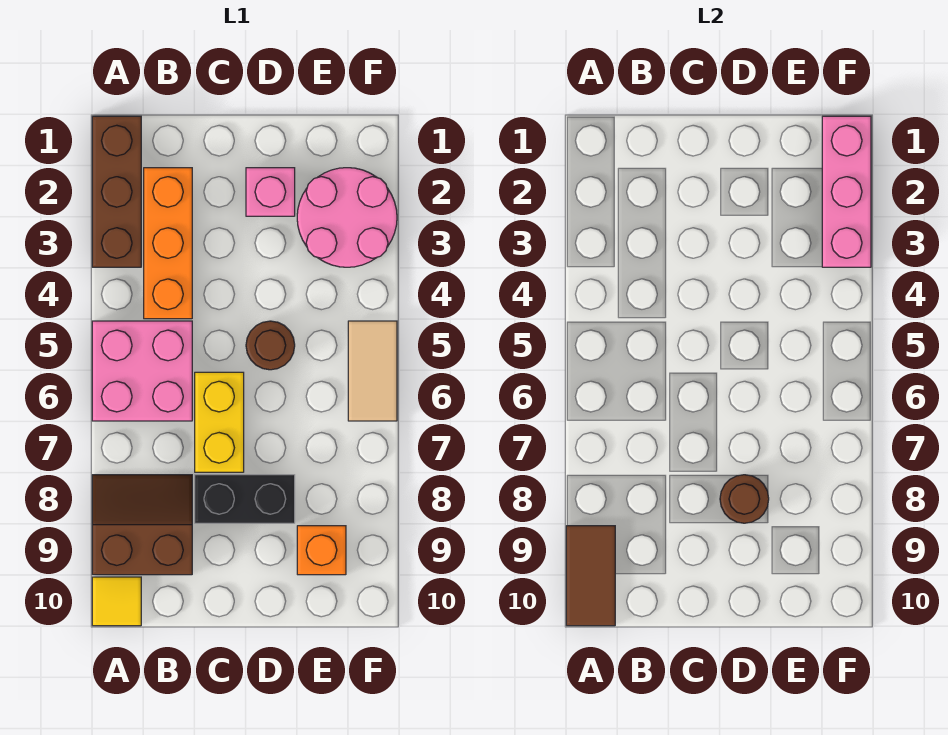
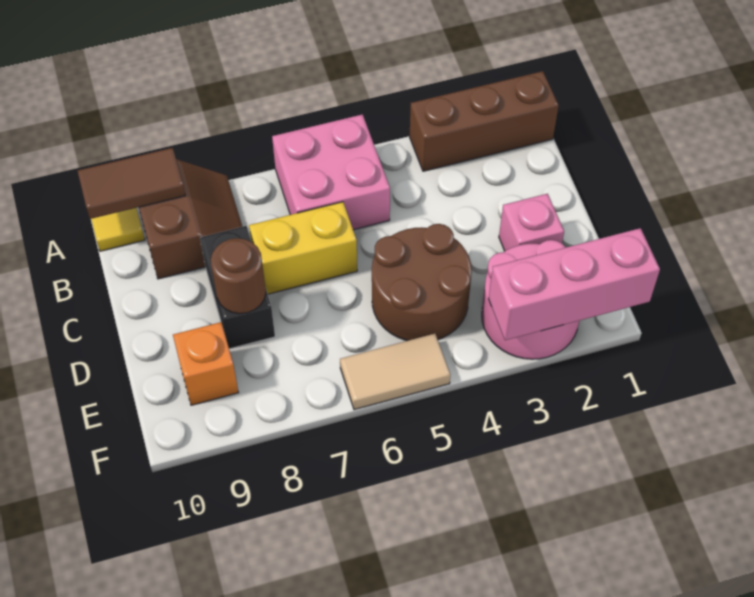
orange brick B2:B4 level 1 -> none
brown round brick D5 level 1 -> brown round brick D4:E5 level 1

